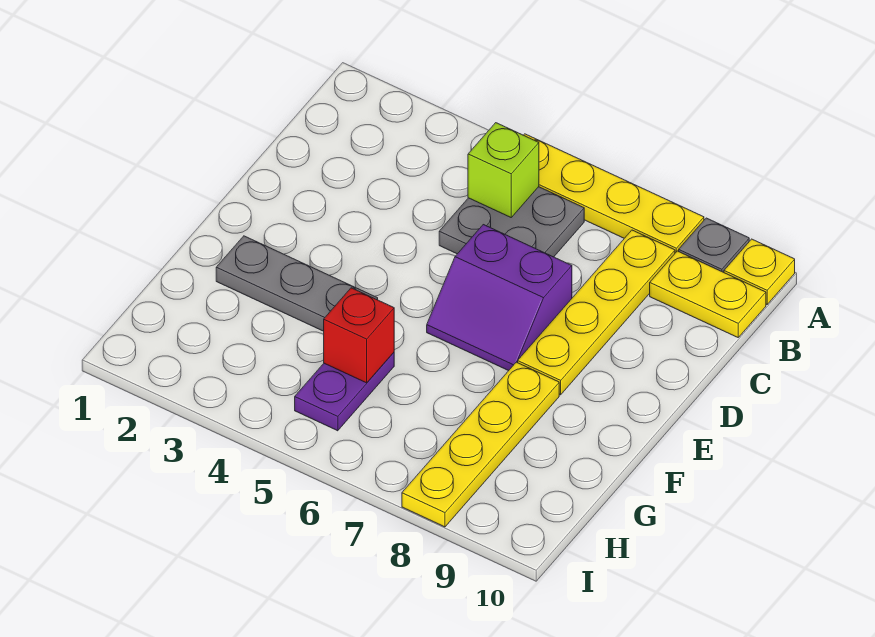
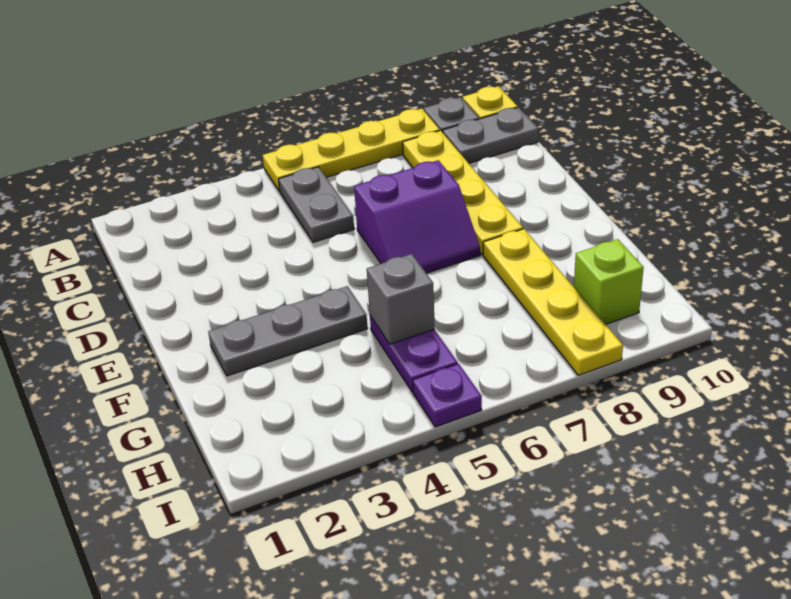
grey plate B5:C6 level 1 -> grey plate B5:C5 level 1
lime brick B5 level 2 -> lime brick H9 level 1
yellow plate B9:B10 level 1 -> grey plate B9:B10 level 1
red brick G5 level 2 -> grey brick G5 level 2
none -> purple plate I5 level 1

